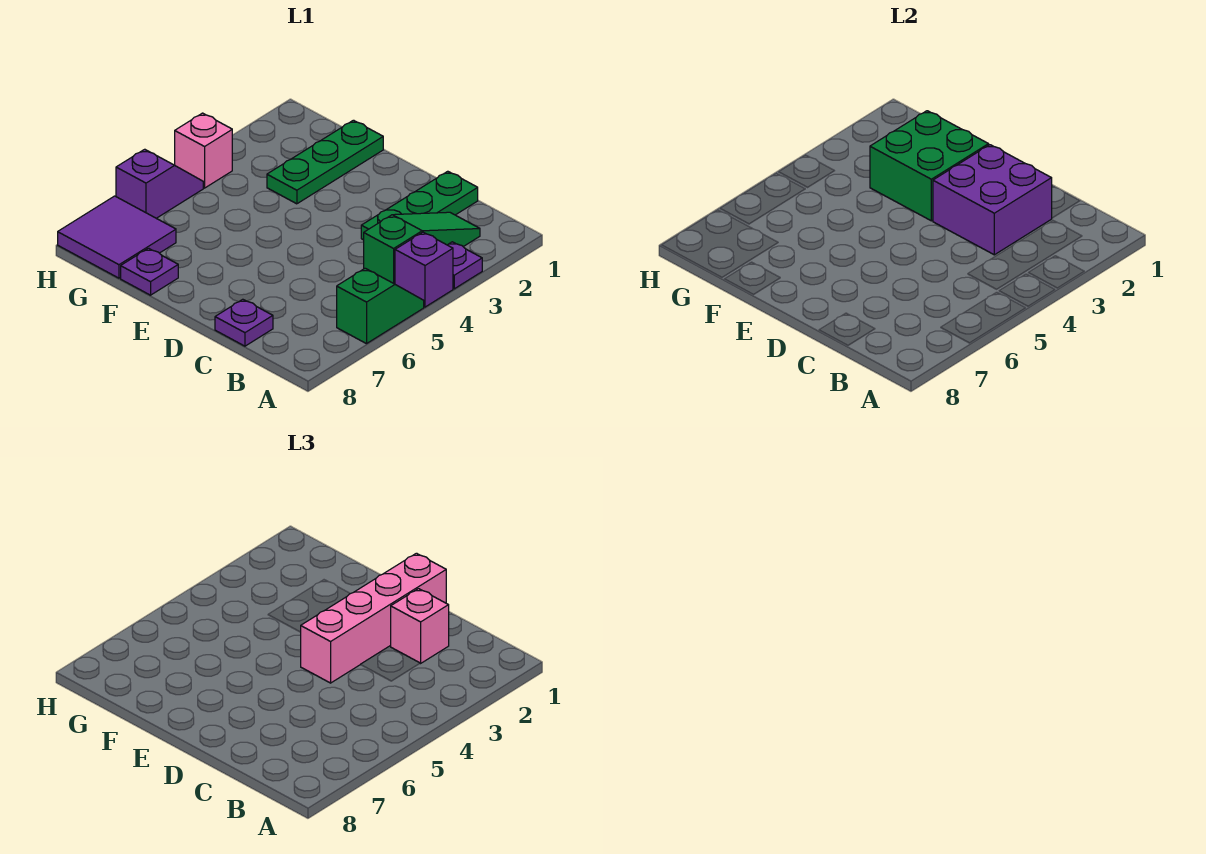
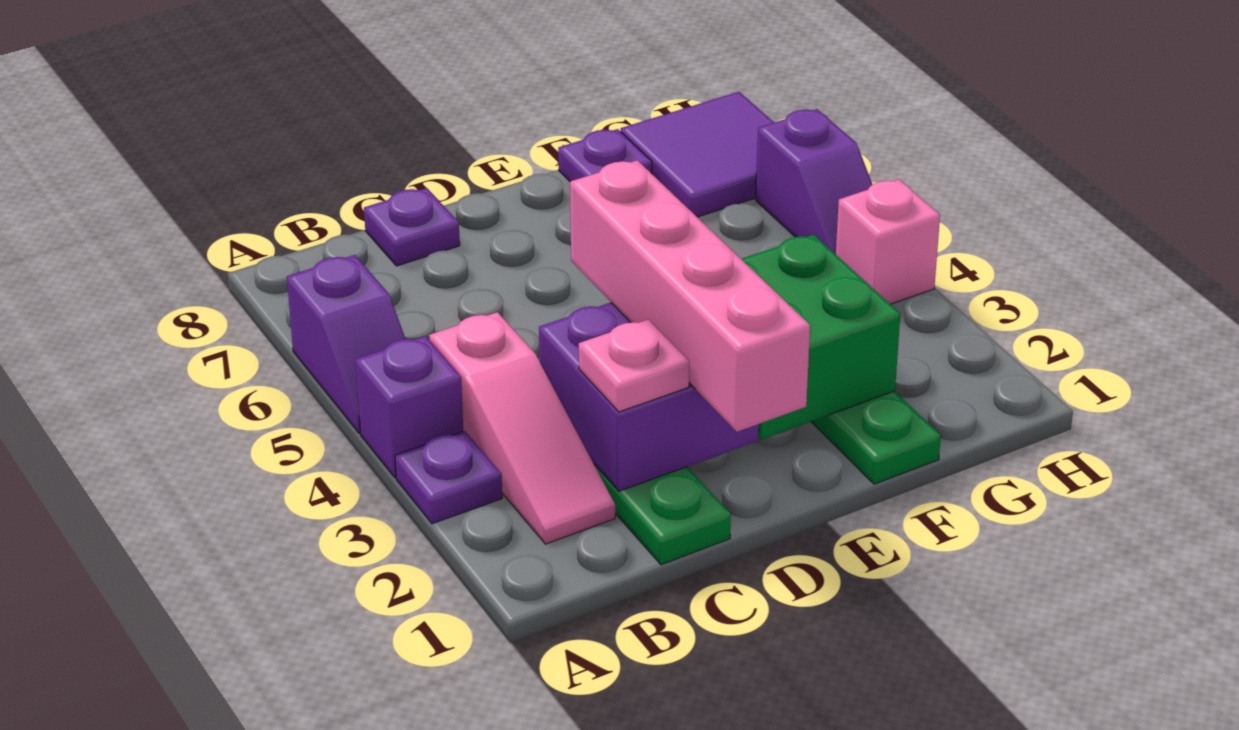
green slope A5:A6 level 1 top 6 -> purple slope A5:A6 level 1 top 6
green slope B2:B4 level 1 top 4 -> pink slope B2:B4 level 1 top 4
pink brick C2 level 3 -> pink plate C2 level 3

